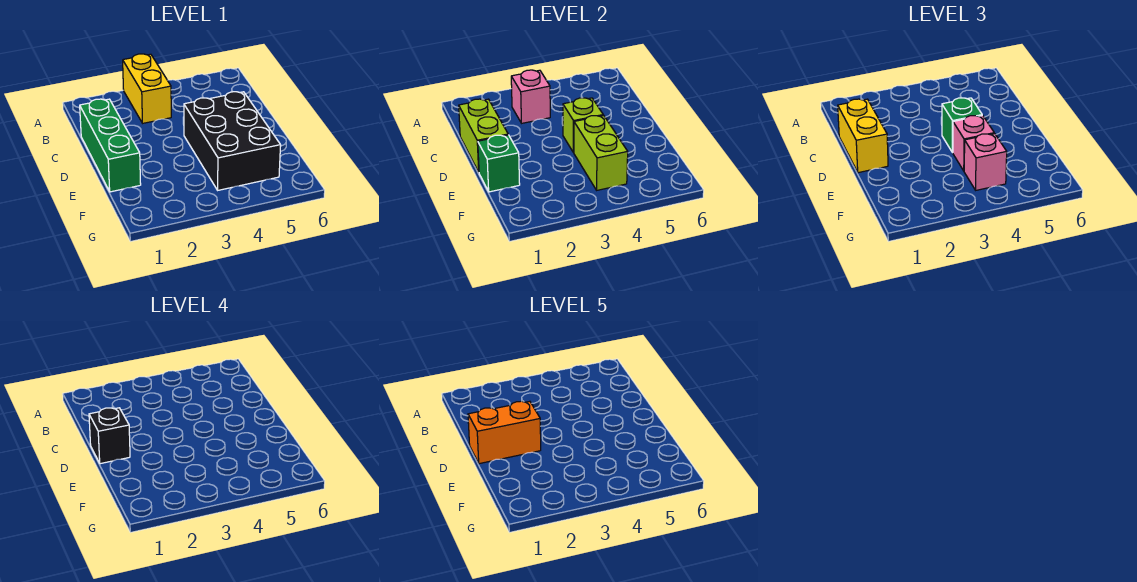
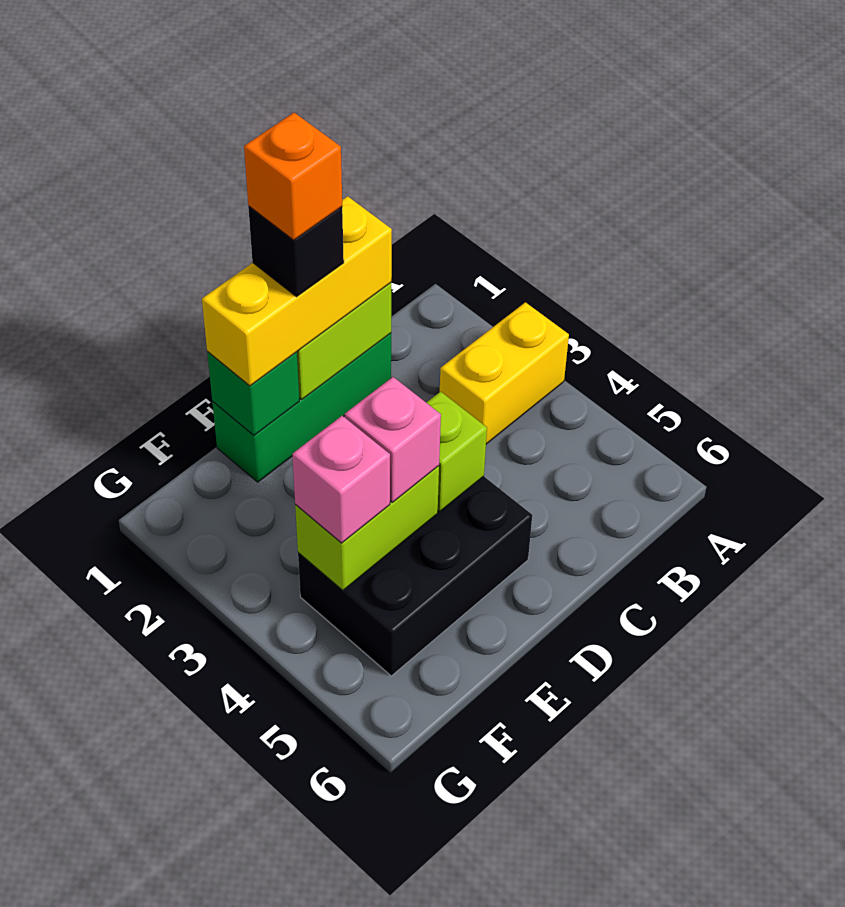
pink brick B3 level 2 -> none
yellow brick C1:D1 level 3 -> yellow brick C1:E1 level 3
orange brick D1:D2 level 5 -> orange brick D1 level 5
green brick D4 level 3 -> none

